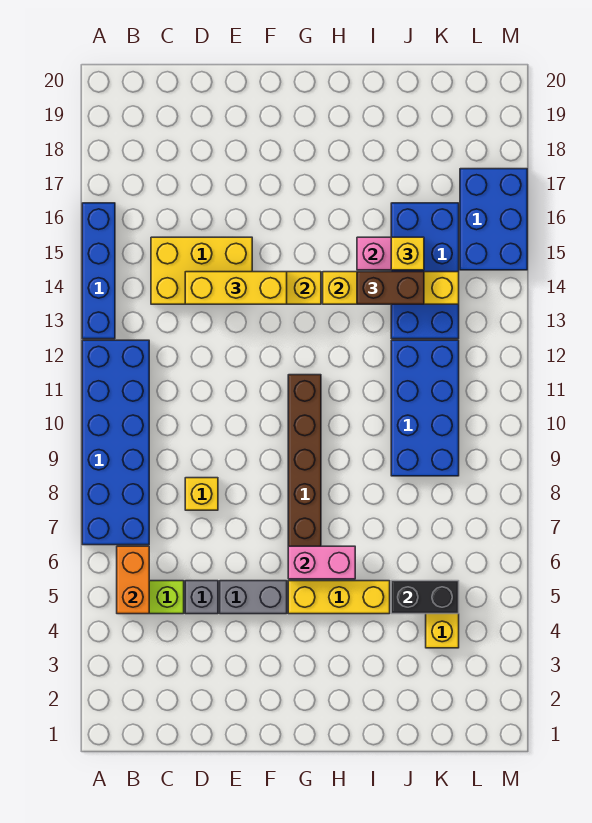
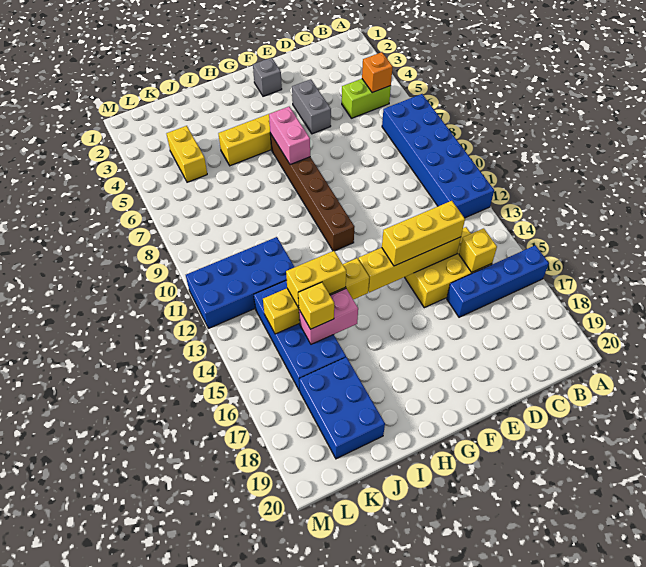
blue brick A13:A16 level 1 -> blue brick A16:D16 level 1
orange brick B5:B6 level 2 -> orange brick B5 level 2
grey brick D5 level 1 -> grey brick F2 level 1
yellow brick D8 level 1 -> yellow brick C15 level 2
grey brick E5:F5 level 1 -> grey brick E4:E5 level 1
pink brick G6:H6 level 2 -> pink brick G6:G7 level 2
brown brick I14:J14 level 3 -> yellow brick I14:J14 level 3
black brick J5:K5 level 2 -> none
blue brick J9:K12 level 1 -> blue brick J11:M12 level 1
blue brick L15:M17 level 1 -> blue brick J17:K19 level 1

